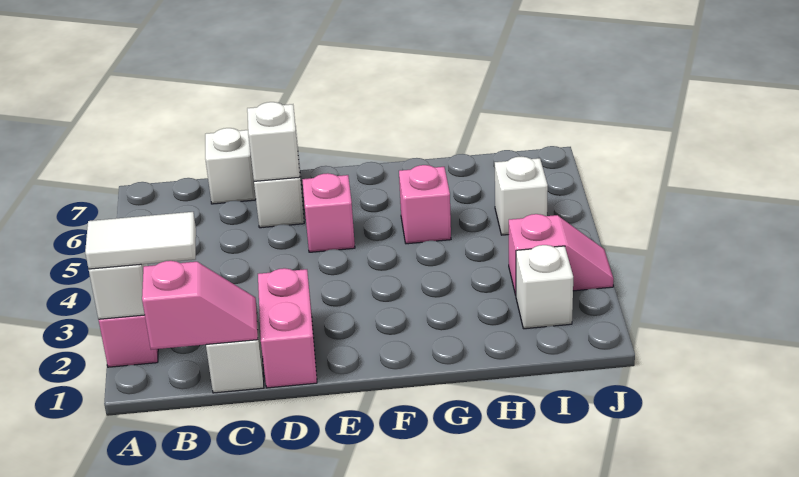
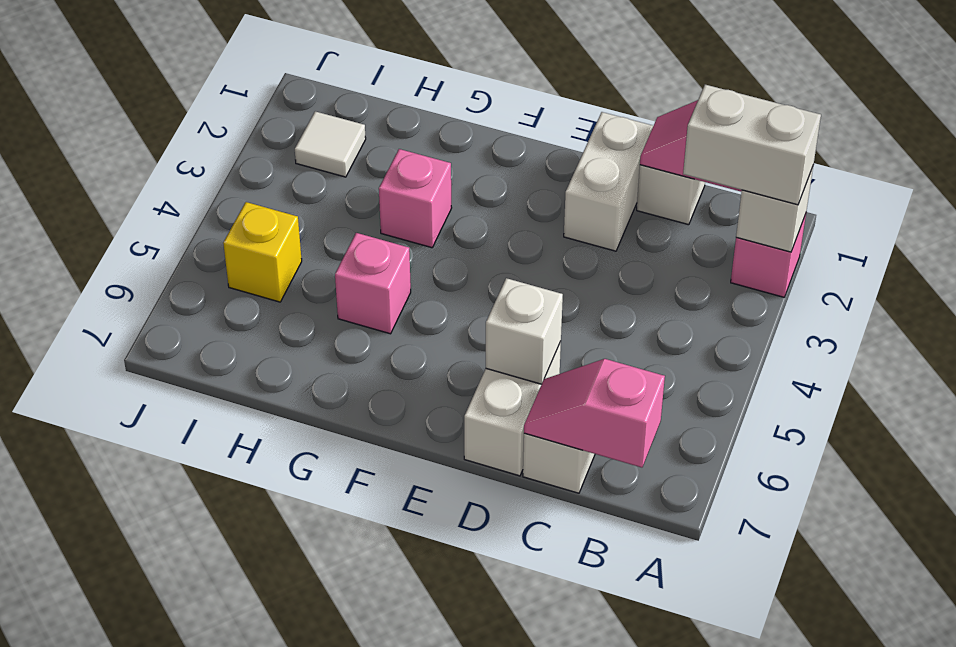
white tile A2:B2 level 3 -> white brick A2:B2 level 3
pink brick D1:D2 level 1 -> white brick D1:D2 level 1
pink brick E5 level 1 -> pink brick G3 level 1
white brick I2 level 1 -> white tile I2 level 1
pink slope I3:J3 level 1 top I -> pink slope B7:C7 level 2 top B
white brick I5 level 1 -> yellow brick I5 level 1

